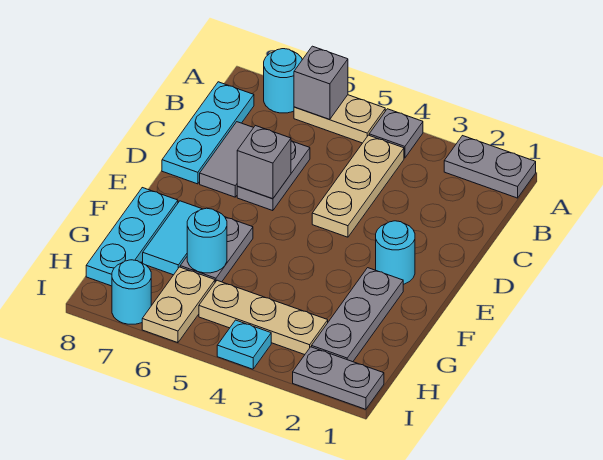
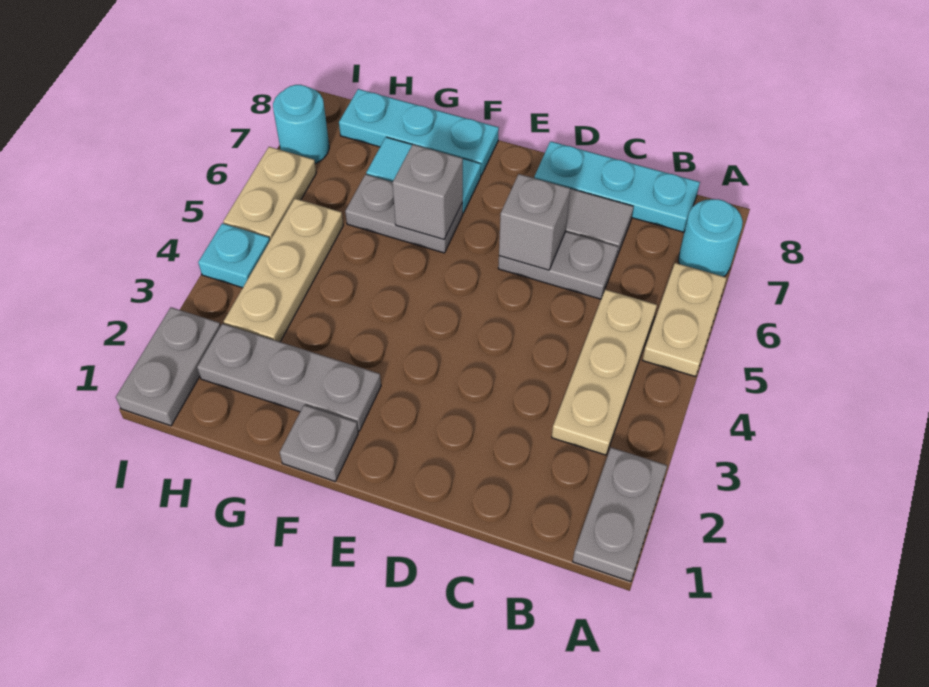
grey plate A4 level 1 -> grey plate F1 level 1
grey brick A6 level 2 -> grey brick F6 level 2
tan plate B4:D4 level 1 -> tan plate B3:B5 level 1
cyan round brick E2 level 1 -> none
cyan round brick G6 level 2 -> none
tan plate H6:I6 level 1 -> tan plate I5:I6 level 1

